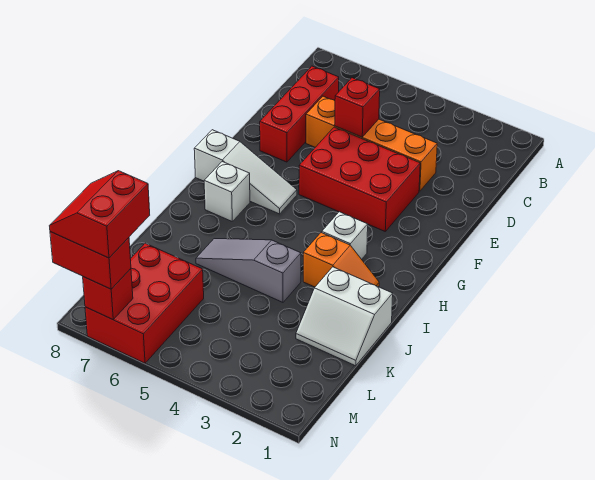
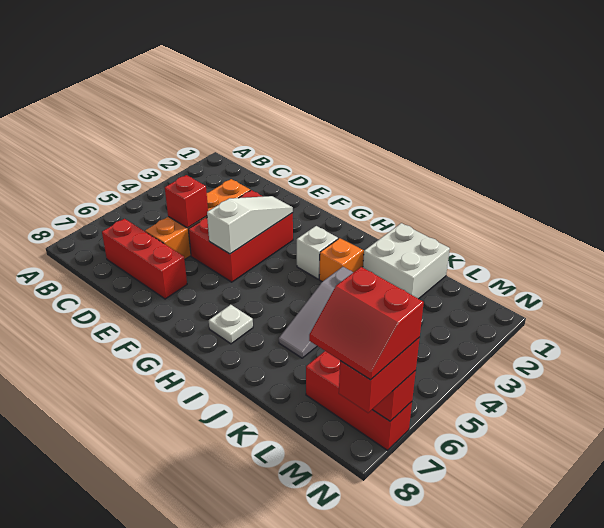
white slope G6:G8 level 1 top 8 -> white slope F3:F5 level 2 top 5
white brick H7 level 1 -> white plate H7 level 1
white slope J1:K2 level 1 top J -> white brick J1:K2 level 1
red brick L6:N7 level 1 -> red brick L7:N7 level 1

